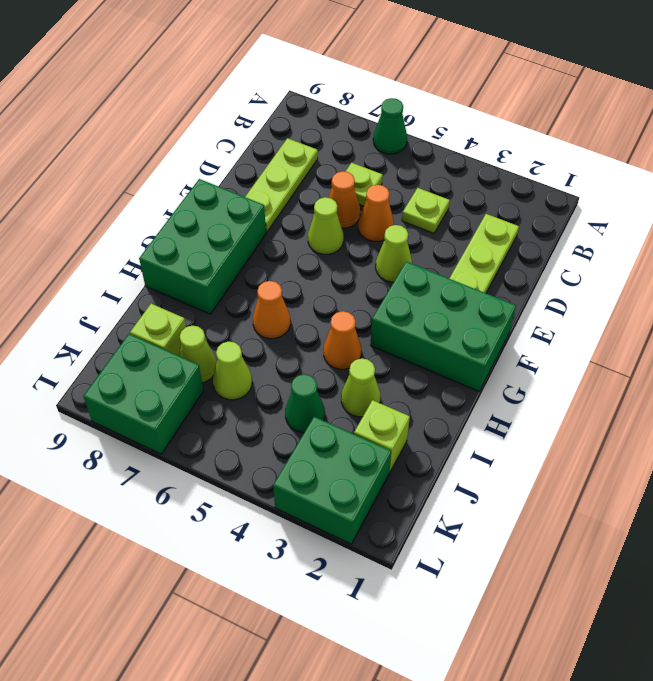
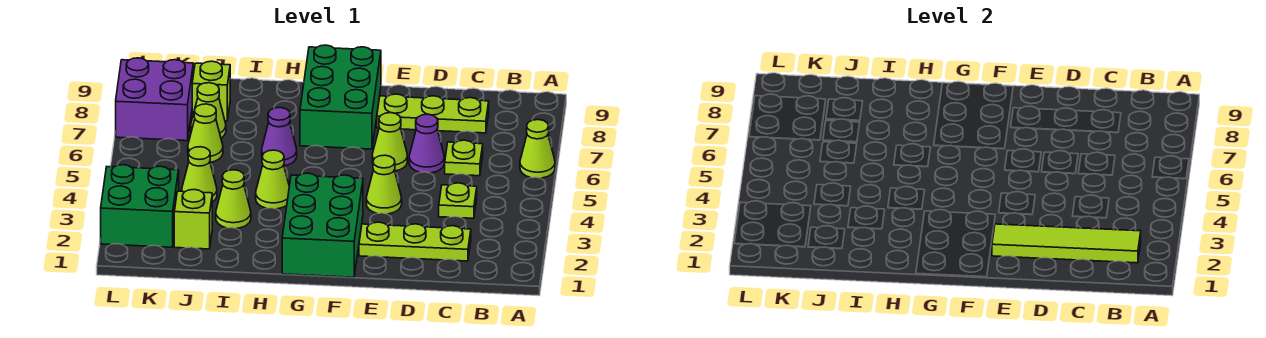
green cone A6 level 1 -> lime cone A6 level 1
none -> lime tile B2:E2 level 2
orange cone D5 level 1 -> none
orange cone D6 level 1 -> purple cone D6 level 1
green brick F8:H9 level 1 -> green brick F7:G9 level 1
orange cone H4 level 1 -> lime cone H4 level 1
orange cone H6 level 1 -> purple cone H6 level 1
green cone J4 level 1 -> lime cone J4 level 1
green brick K7:L8 level 1 -> purple brick K7:L8 level 1

